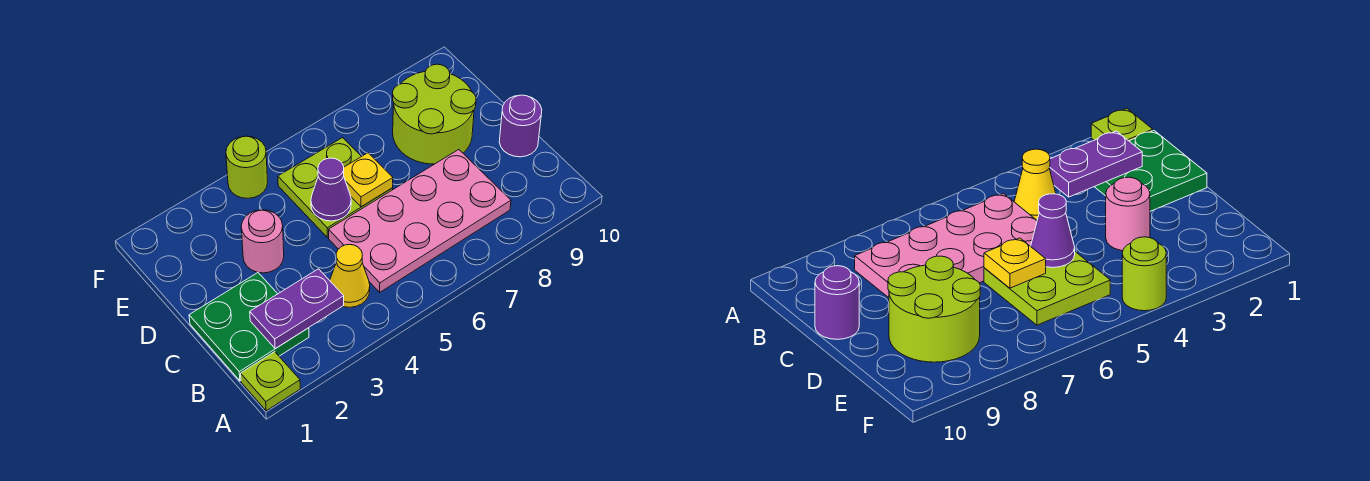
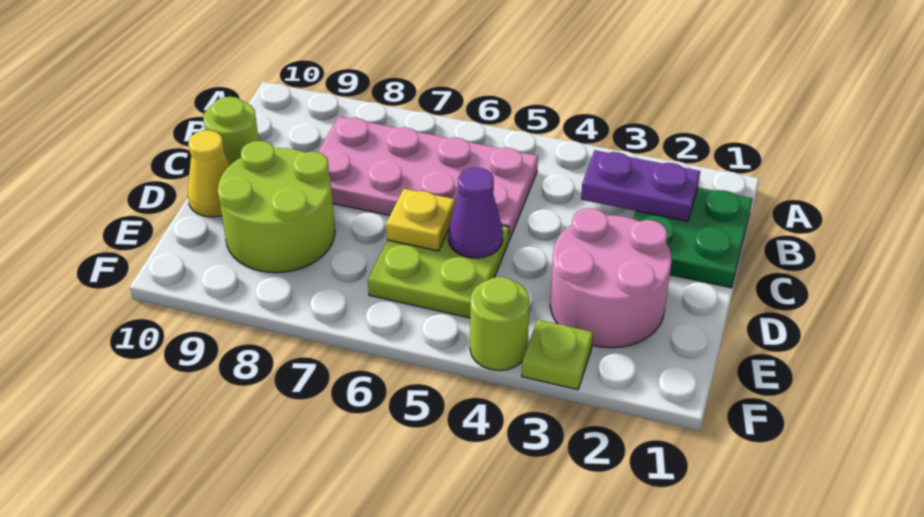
lime plate A1 level 1 -> lime plate F3 level 1
yellow cone B4 level 1 -> yellow cone D10 level 1
purple round brick C10 level 1 -> lime round brick C10 level 1
pink round brick D3 level 1 -> pink round brick D2:E3 level 1

